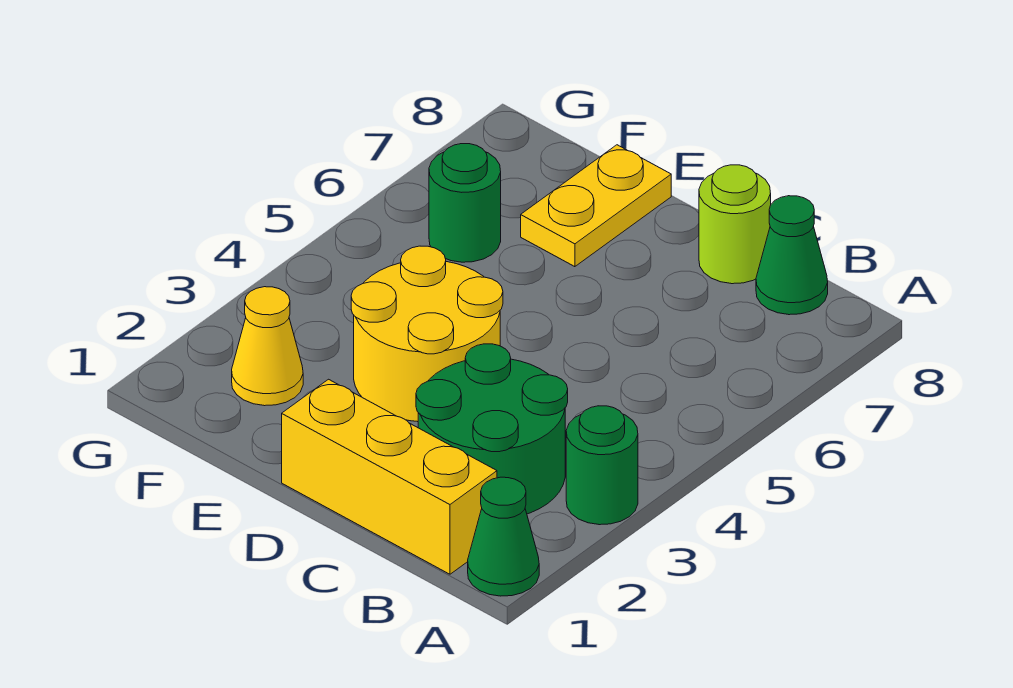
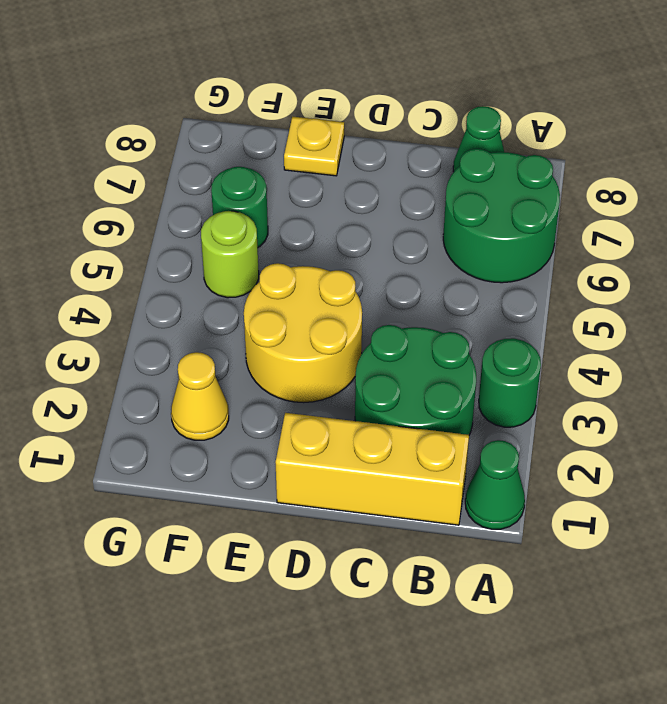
none -> green round brick A6:B7 level 1
lime round brick C8 level 1 -> lime round brick F5 level 1
yellow plate E7:E8 level 1 -> yellow plate E8 level 1

